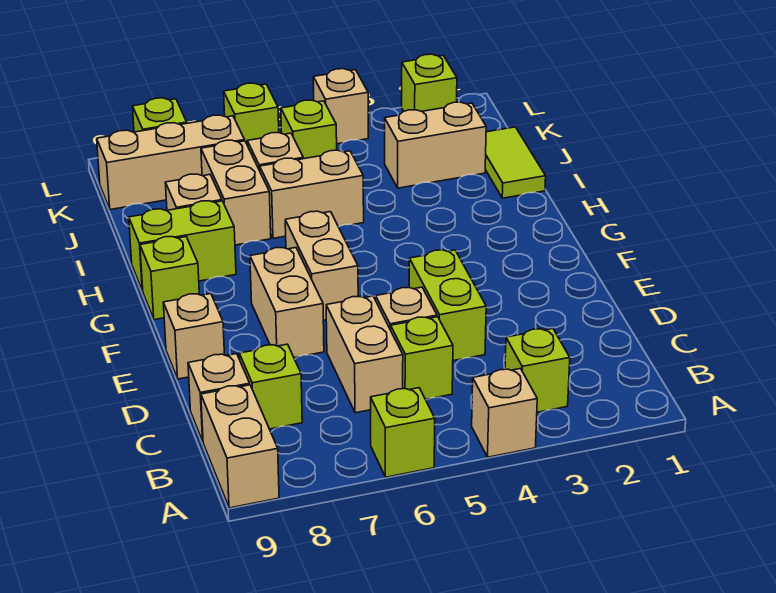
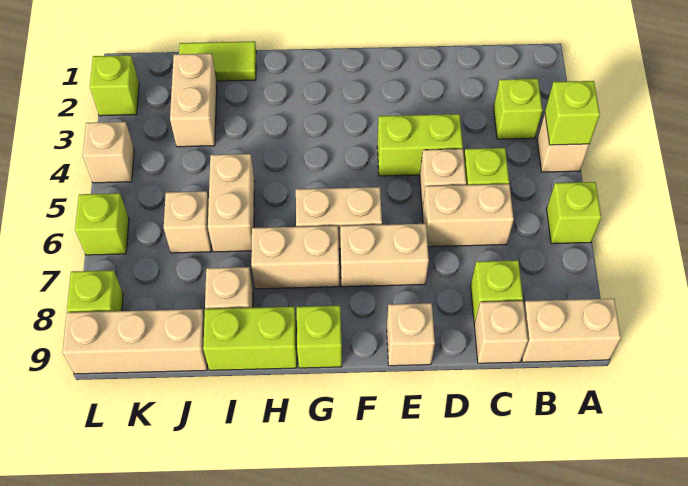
lime brick H8:H9 level 1 -> lime brick H9:I9 level 1
tan brick I7:J7 level 1 -> tan brick G7:H7 level 1
lime brick K5 level 1 -> lime brick A4 level 2
tan brick K7:K9 level 1 -> tan brick J9:L9 level 1

